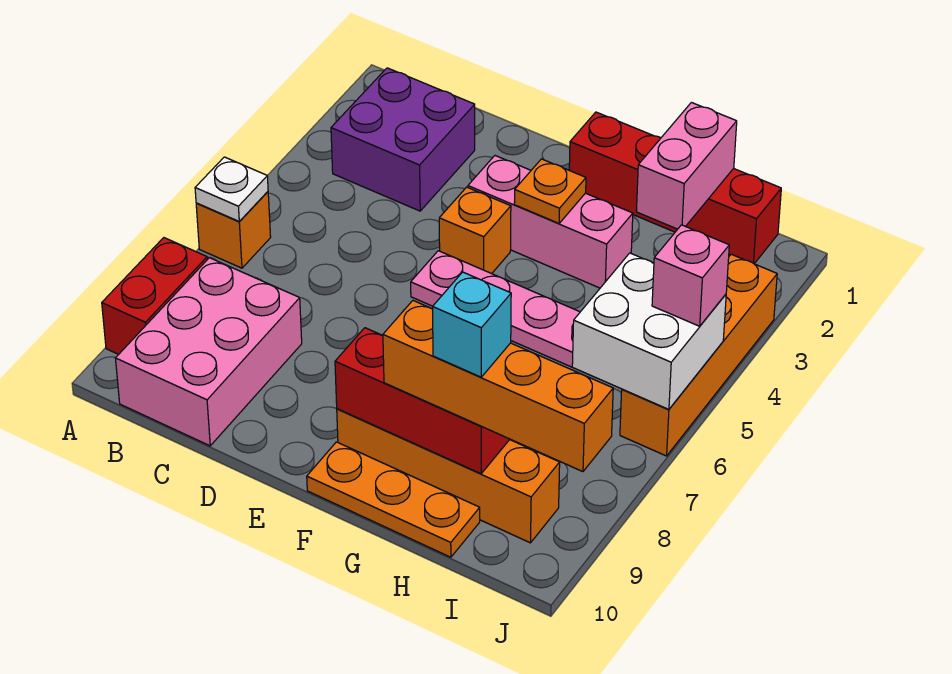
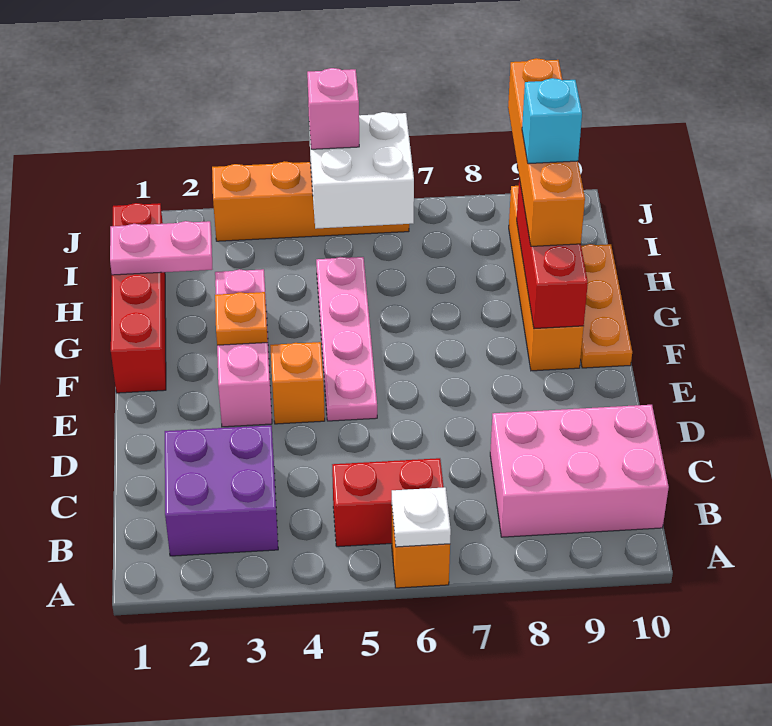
red brick A8:A9 level 1 -> red brick B5:B6 level 1
pink brick H1:H2 level 2 -> pink plate H1:H2 level 2

